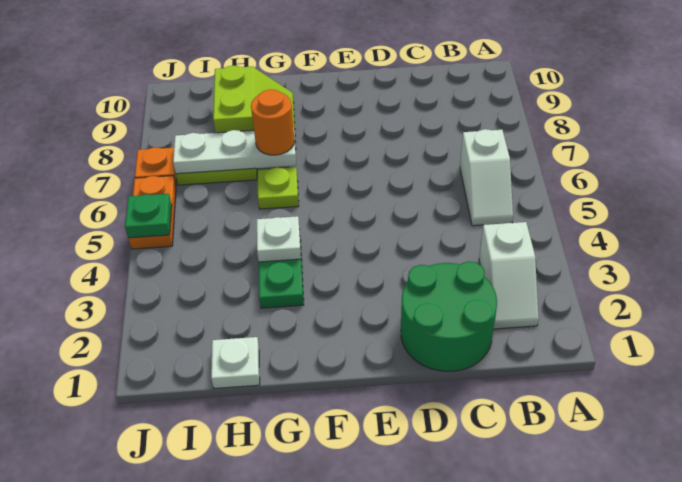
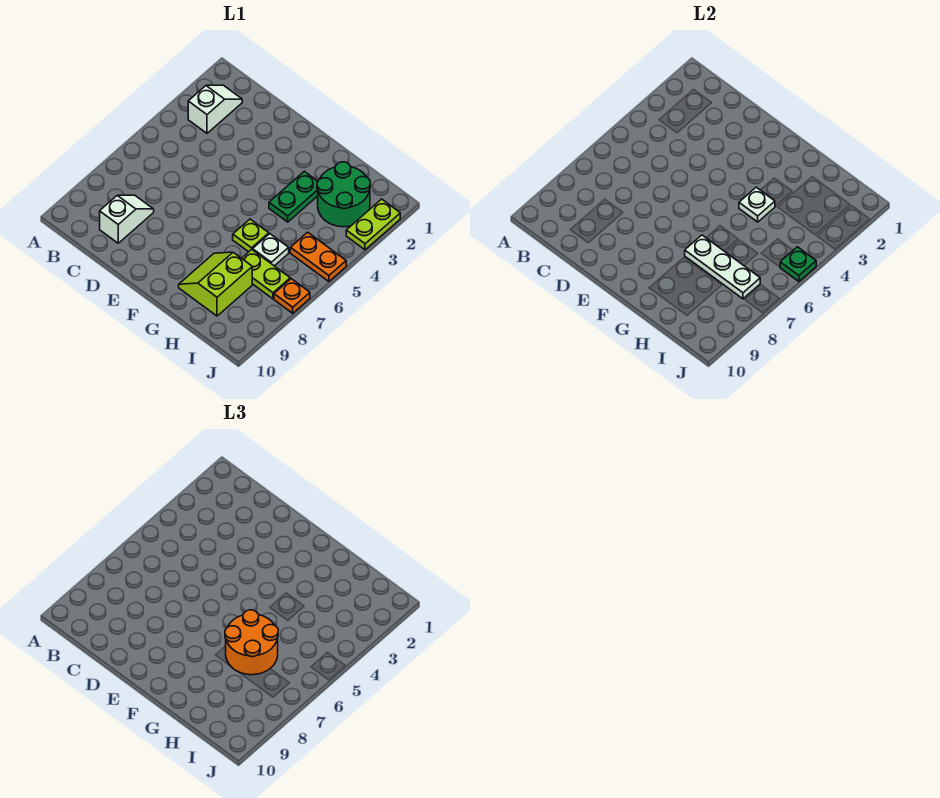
white slope B5:B6 level 1 top 6 -> white slope C8:C9 level 1 top 9
green round brick C1:D2 level 1 -> green round brick H2:I3 level 1
orange round brick G7 level 3 -> orange round brick G6:H7 level 3
white plate H1 level 1 -> white plate H6 level 1
none -> lime plate J2:J3 level 1
orange plate J5:J6 level 1 -> orange plate I5:J5 level 1

